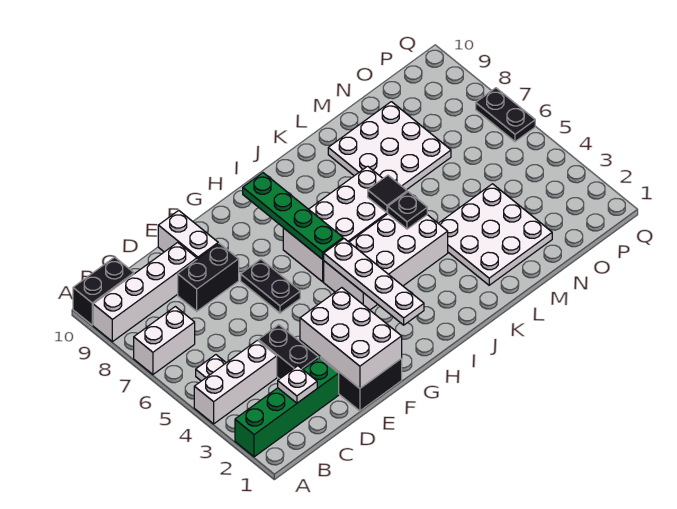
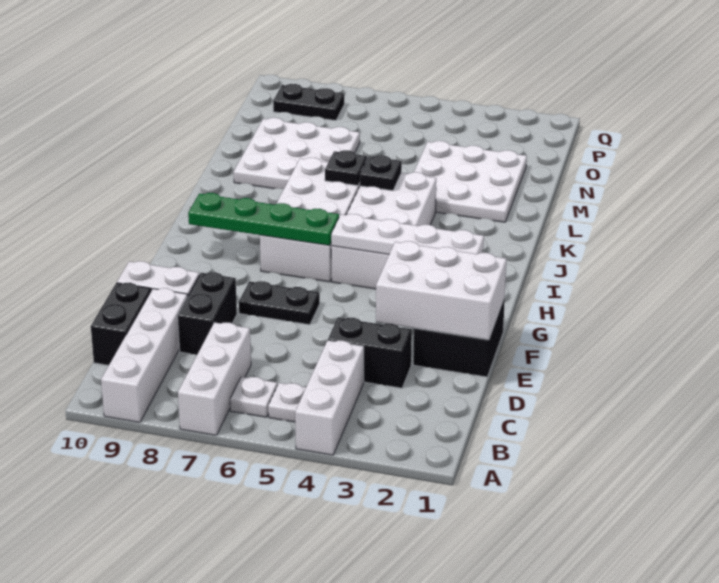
green brick A2:D2 level 1 -> none
white brick A7:B7 level 1 -> white brick A7:C7 level 1
black brick A10:B10 level 1 -> black brick C10:D10 level 1
white plate C2 level 2 -> white plate B6 level 1
black tile K6 level 2 -> black plate K6 level 2
black plate Q6:Q7 level 1 -> black plate P8:P9 level 1

